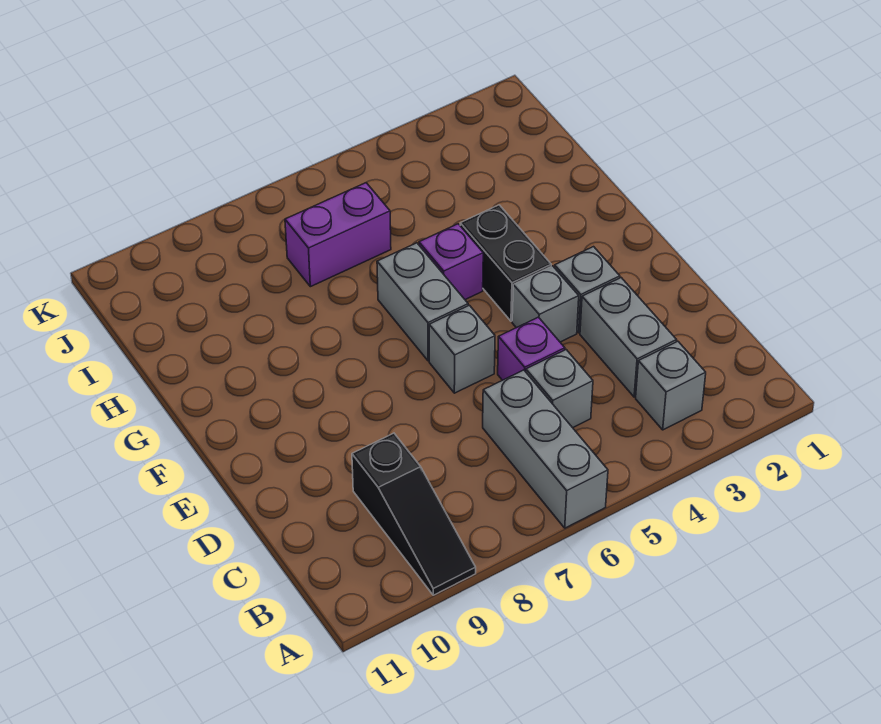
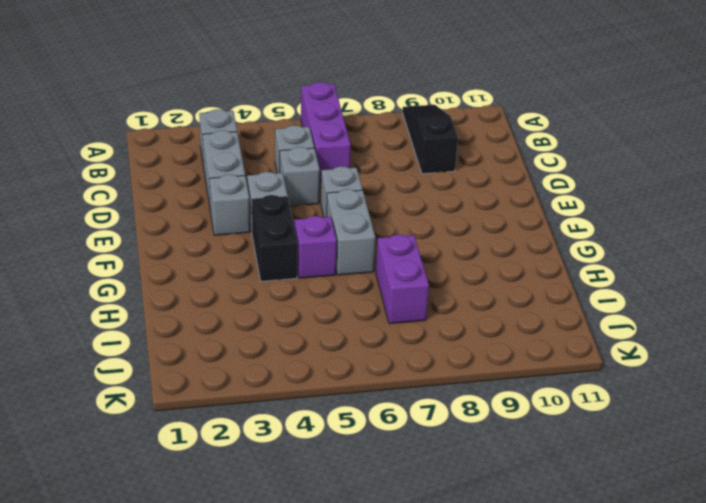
grey brick A6:C6 level 1 -> purple brick A6:C6 level 1
purple brick D5 level 1 -> grey brick D5 level 1
purple brick I6:I7 level 1 -> purple brick H7:I7 level 1

